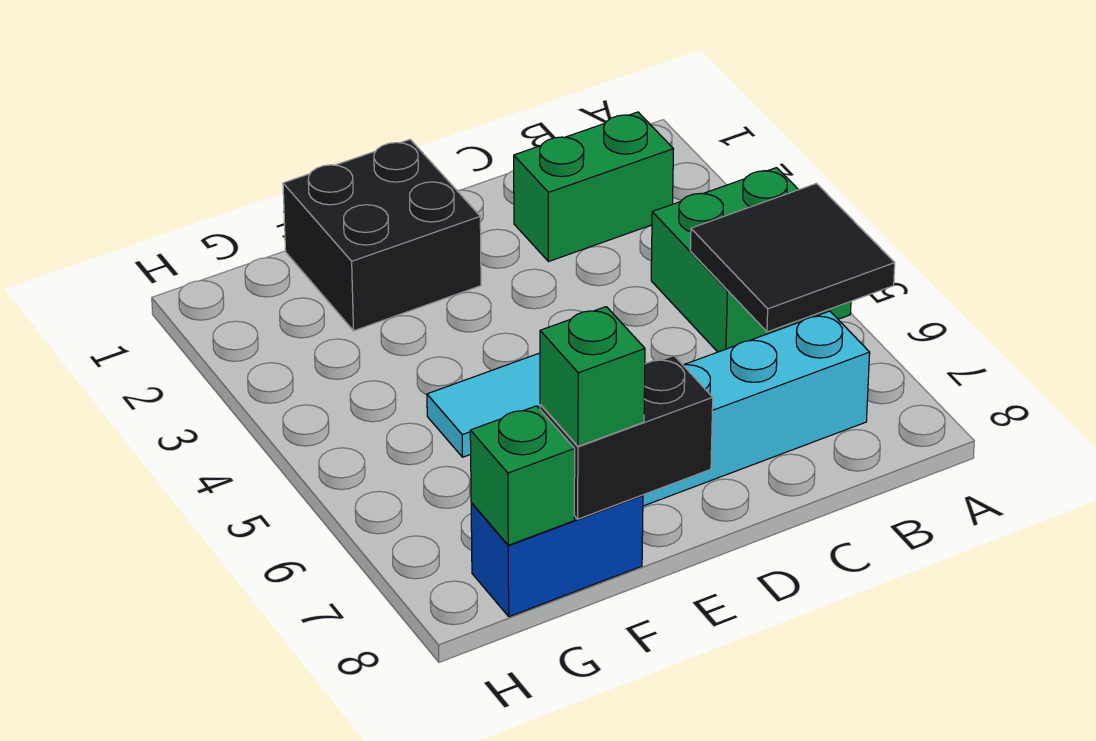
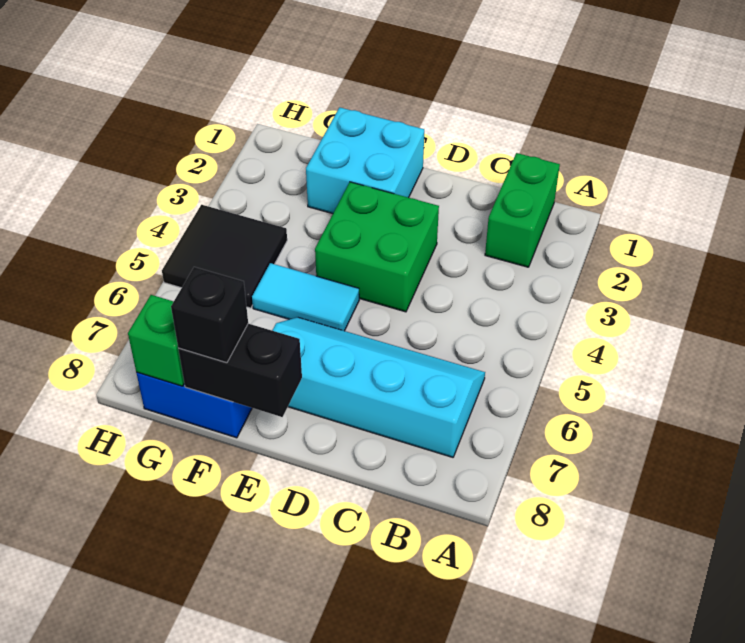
green brick A4:B5 level 1 -> green brick D3:E4 level 1
black tile A5:B6 level 2 -> black tile G4:H5 level 1
green brick B2:C2 level 1 -> green brick B1:B2 level 1
black brick E1:F2 level 1 -> cyan brick E1:F2 level 1
green brick F8 level 3 -> black brick F8 level 3

